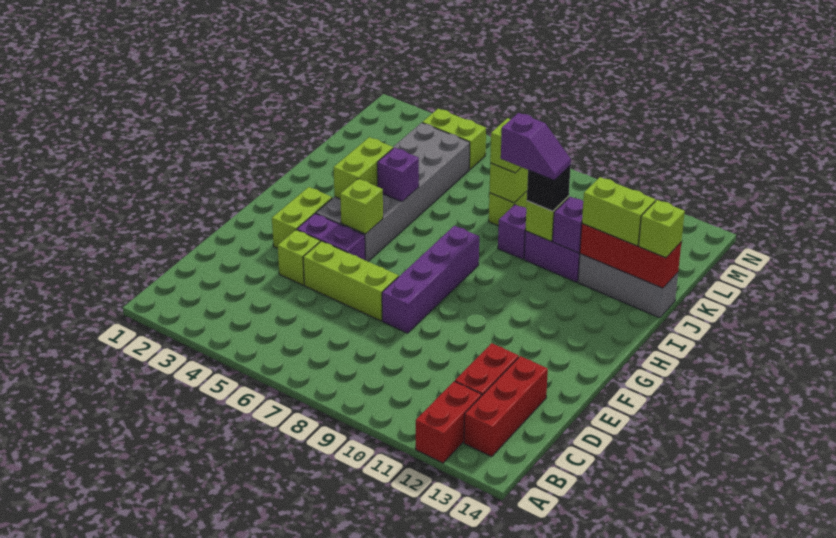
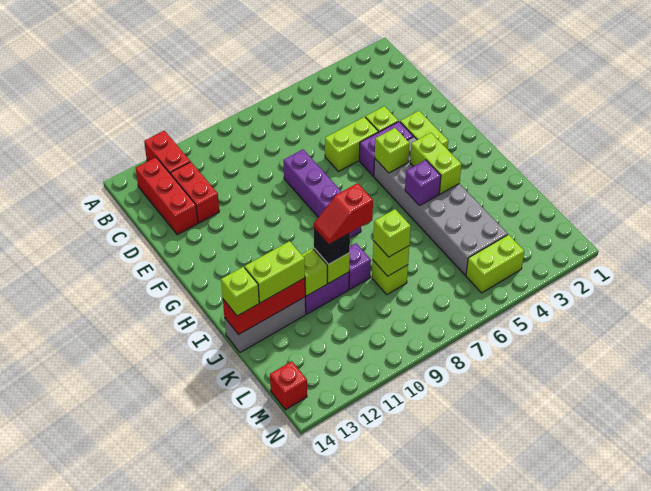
lime brick E5:E7 level 1 -> lime brick E5:E6 level 1
purple slope J9:J10 level 4 top 9 -> red slope J9:J10 level 4 top 9
purple brick J11 level 2 -> lime brick J11 level 2
none -> red brick M14 level 1

